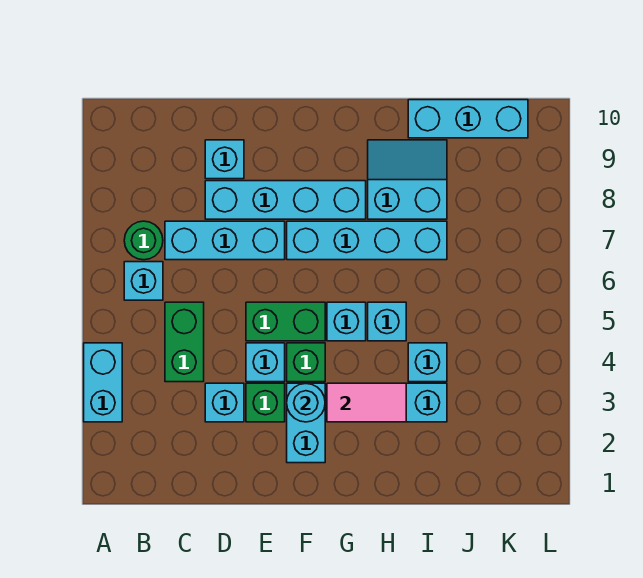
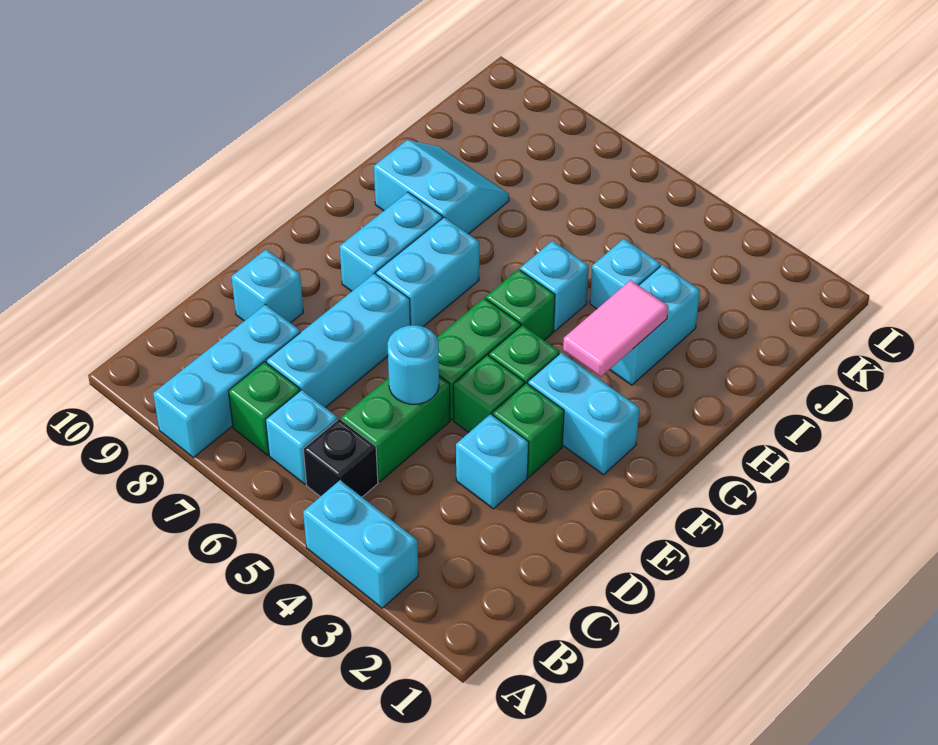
none -> black brick B5 level 1
green round brick B7 level 1 -> green brick B7 level 1
green brick C4:C5 level 1 -> green brick C5:D5 level 1
cyan brick D8:G8 level 1 -> cyan brick F8:G8 level 1
cyan brick E4 level 1 -> green brick E4 level 1
cyan round brick F3 level 2 -> cyan round brick D5 level 2
cyan brick F7:I7 level 1 -> cyan brick F7:G7 level 1
cyan brick G5 level 1 -> green brick G5 level 1
cyan slope H8:I9 level 1 top 8 -> cyan slope H8:I9 level 1 top H
cyan brick I10:K10 level 1 -> cyan brick A8:C8 level 1

